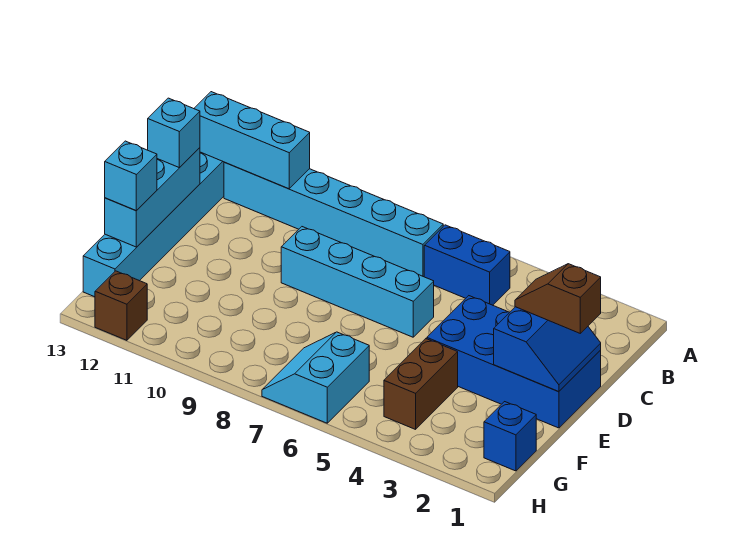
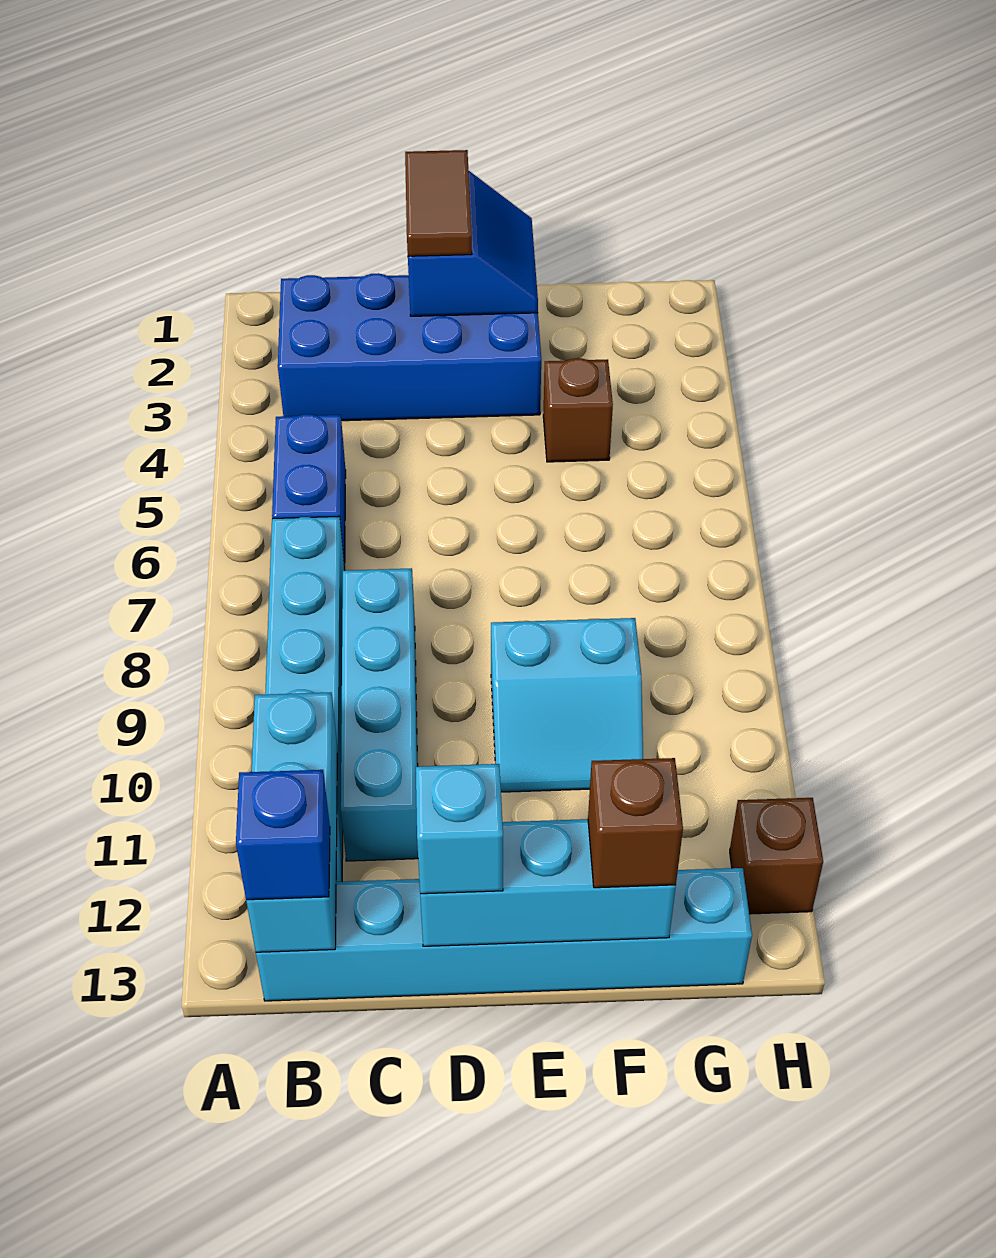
blue brick D1:E4 level 1 -> blue brick B2:E3 level 1
blue slope D1:E2 level 2 top 2 -> blue slope D1:E2 level 2 top D
brown slope D1:D2 level 3 top 1 -> brown tile D1:D2 level 3
cyan brick D6:D9 level 1 -> cyan brick C8:C11 level 1
brown brick F4:G4 level 1 -> brown brick F4 level 1
cyan brick F13 level 3 -> brown brick F13 level 3
blue brick G1 level 1 -> blue brick B13 level 3
cyan slope G6:H7 level 1 top 6 -> cyan slope E9:F10 level 1 top 9

